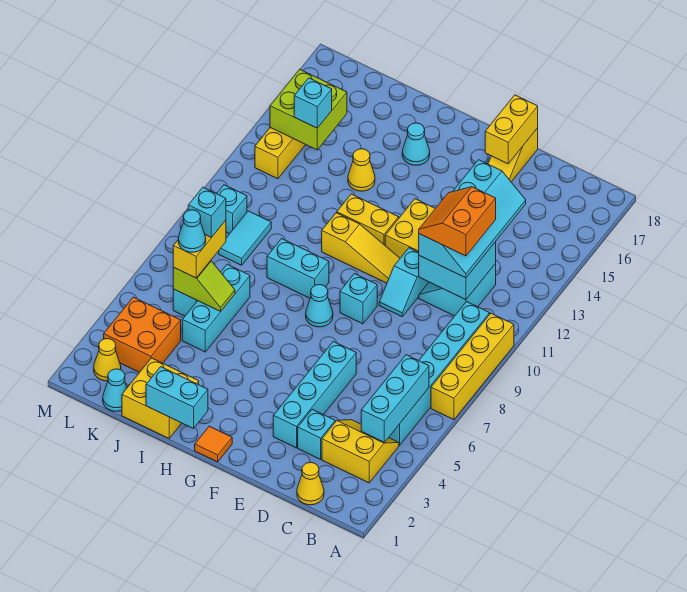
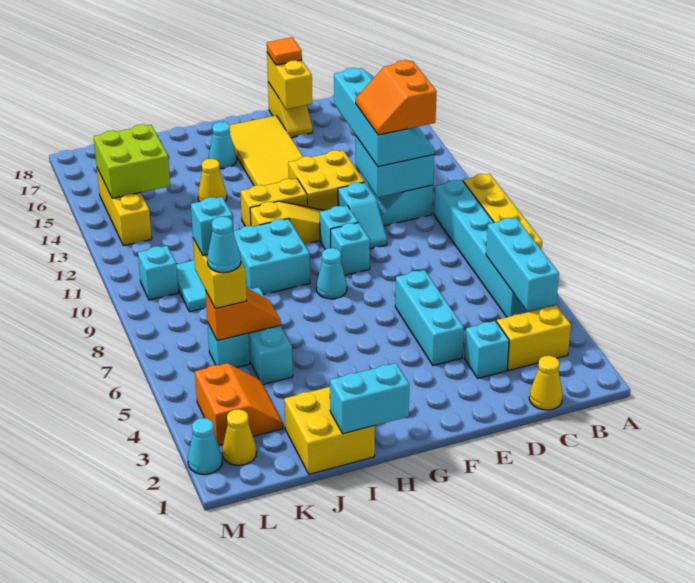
cyan brick E3:E6 level 1 -> cyan brick E4:E6 level 1
none -> yellow tile F14:G17 level 1
orange tile G1 level 1 -> orange tile E18 level 3
cyan brick H9:I9 level 1 -> cyan brick H9:I10 level 1
lime slope J6:K6 level 2 top K -> orange slope J6:K6 level 2 top K
cyan cone K1 level 1 -> cyan cone M2 level 1
orange brick K3:L4 level 1 -> orange slope K3:L4 level 1 top L
cyan brick K14 level 3 -> cyan brick F10 level 1

